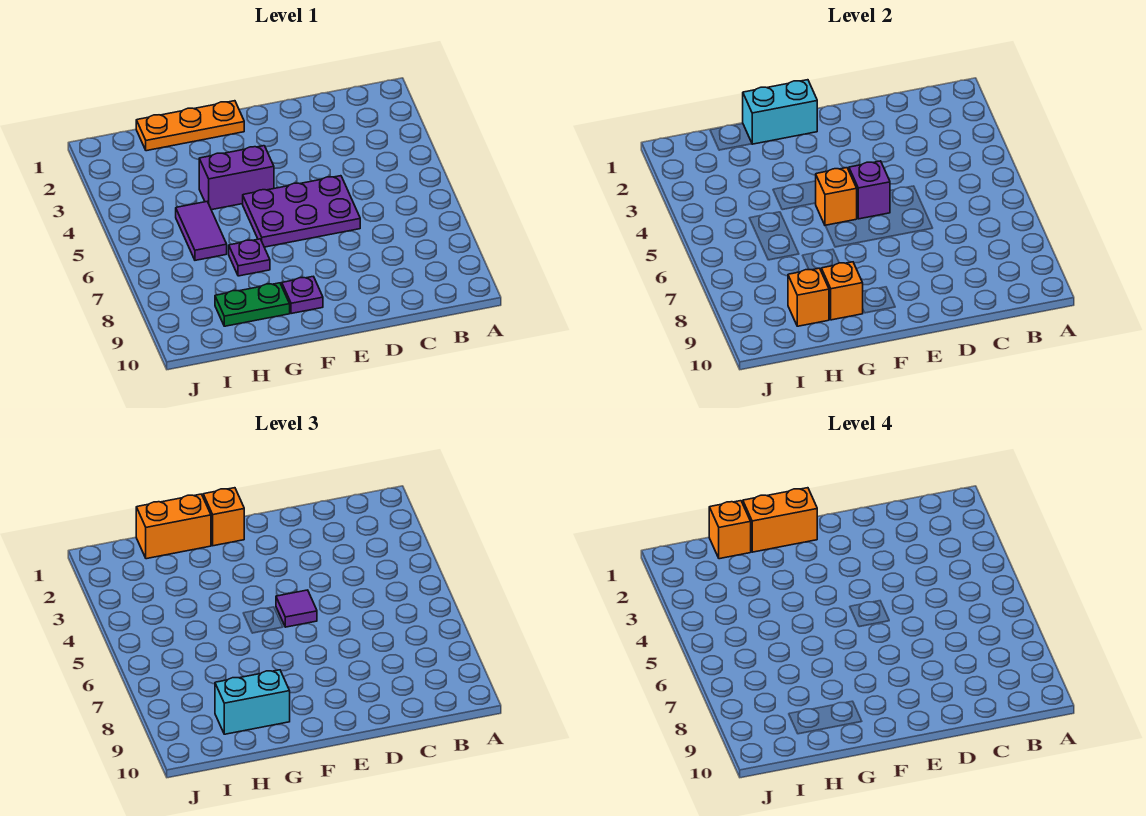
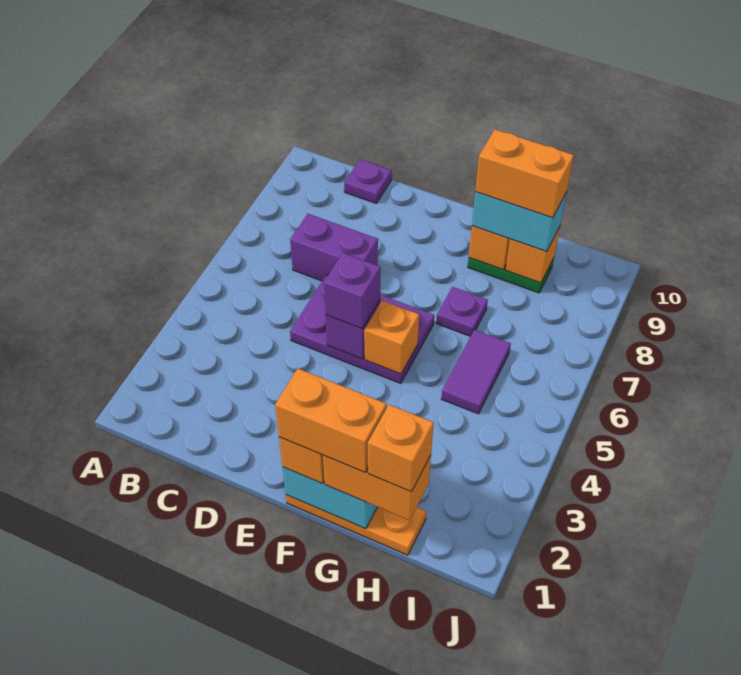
purple tile E5 level 3 -> purple brick E5 level 3
purple brick F4:G4 level 1 -> purple brick C7:D7 level 1
purple plate F9 level 1 -> purple plate C10 level 1
none -> orange brick G9:H9 level 4

